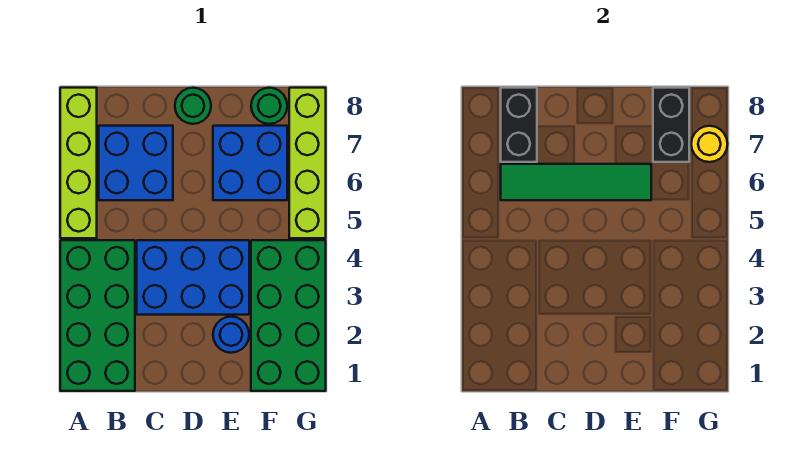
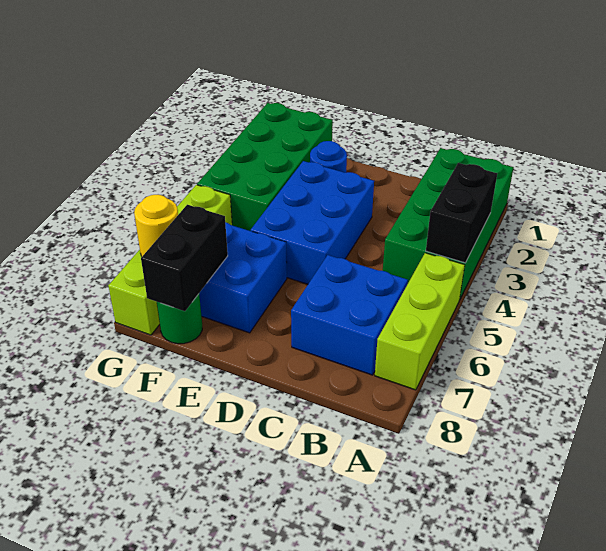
lime brick A5:A8 level 1 -> lime brick A5:A7 level 1
green tile B6:E6 level 2 -> none
black brick B7:B8 level 2 -> black brick A3:A4 level 2
blue brick C3:E4 level 1 -> blue brick D3:E5 level 1
green round brick D8 level 1 -> none

